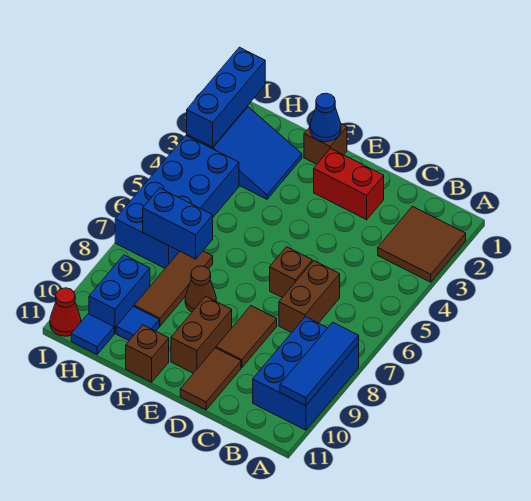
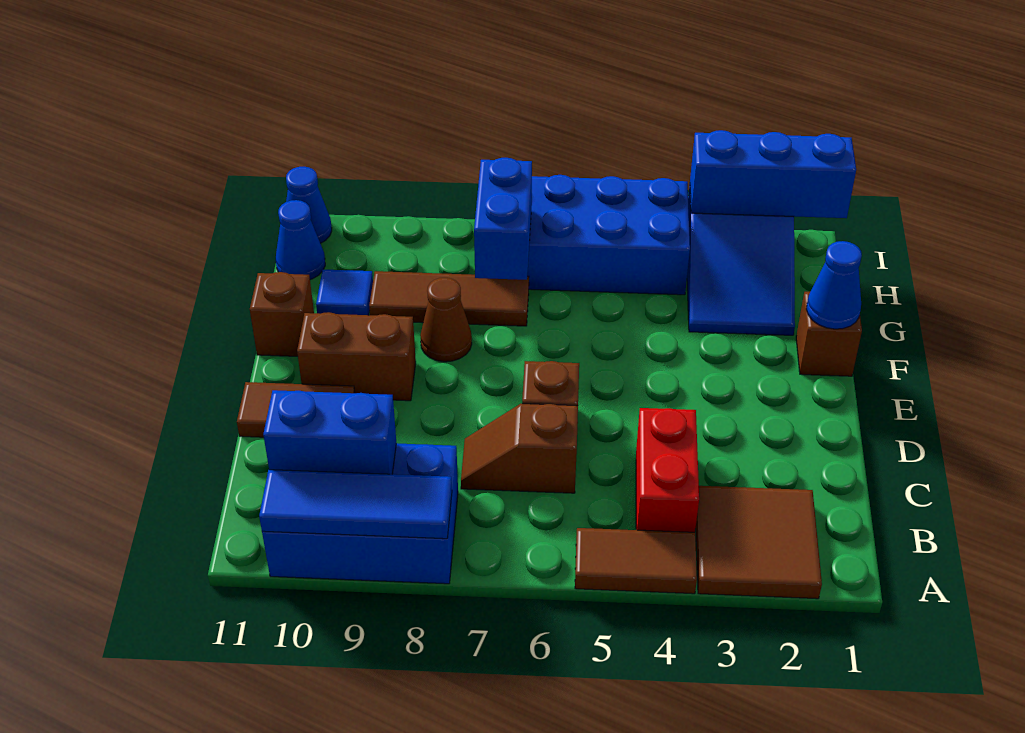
brown brick C6:C7 level 1 -> brown slope C6:C7 level 1 top 6
red brick D2:E2 level 1 -> red brick B4:C4 level 1
brown tile D8:D9 level 1 -> brown tile A4:A5 level 1
blue brick H9:H10 level 1 -> blue brick B9:B10 level 2
blue tile H11 level 1 -> blue cone H11 level 1
red cone I11 level 1 -> blue cone I11 level 1

